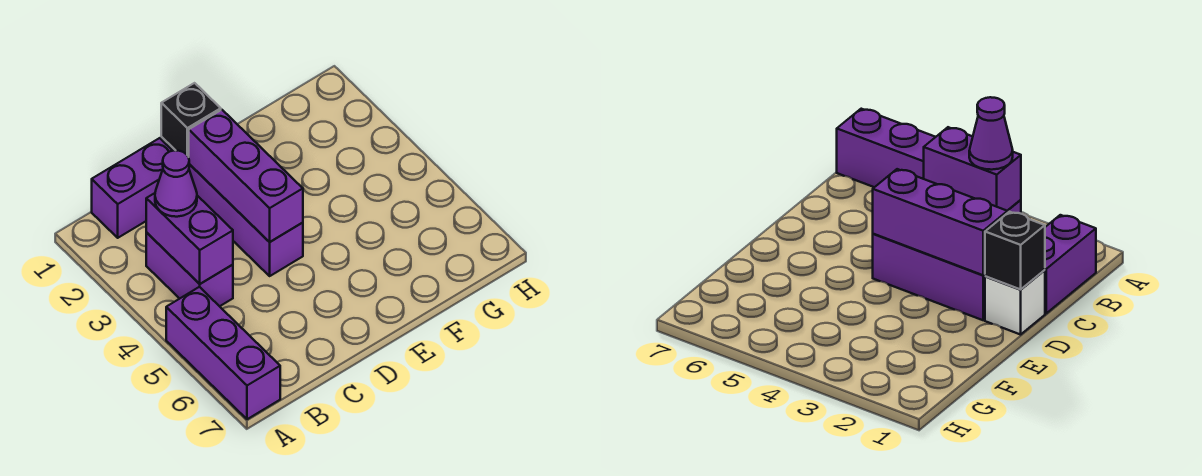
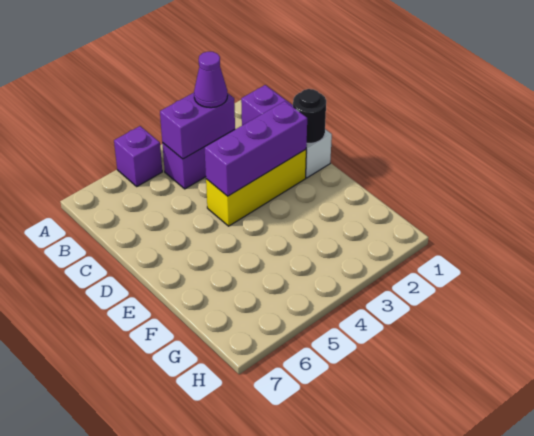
purple brick A5:A7 level 1 -> purple brick A5 level 1
black brick D1 level 2 -> black round brick D1 level 2
purple brick D2:D4 level 1 -> yellow brick D2:D4 level 1

